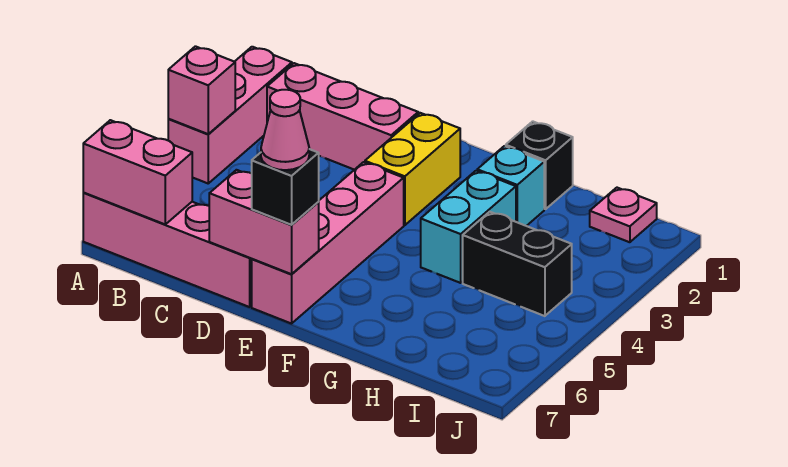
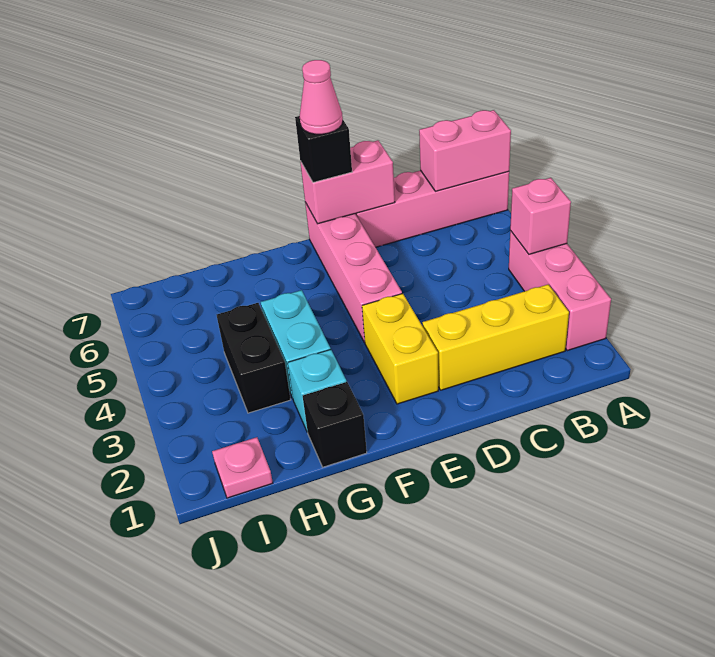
pink brick B2:D2 level 1 -> yellow brick B2:D2 level 1
black brick H4:I4 level 1 -> black brick H3:H4 level 1

